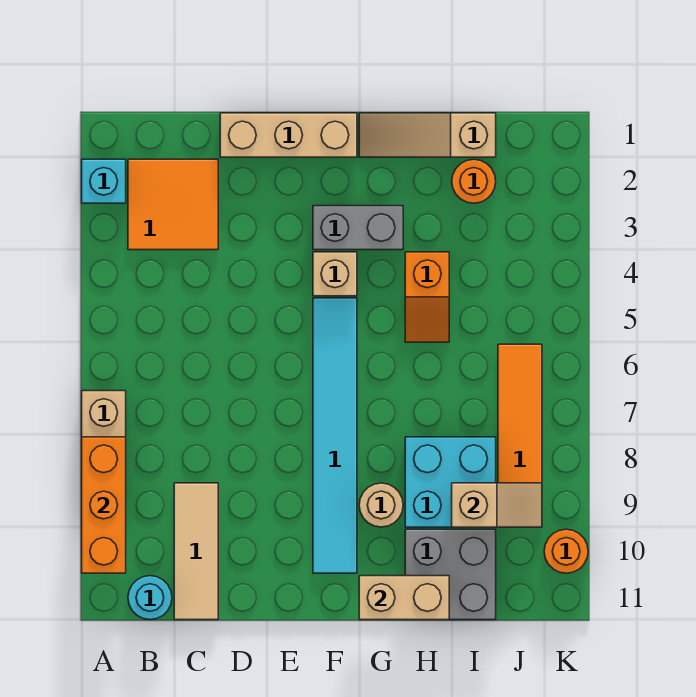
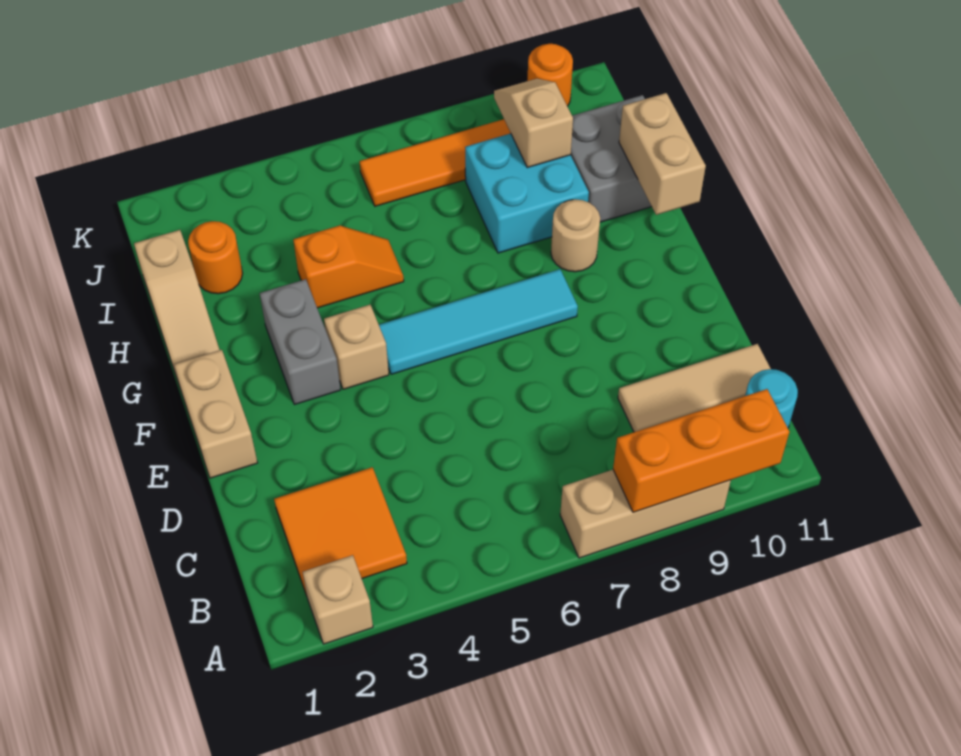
cyan brick A2 level 1 -> tan brick A2 level 1
tan brick D1:F1 level 1 -> tan brick E1:F1 level 1
cyan tile F5:F10 level 1 -> cyan tile F5:F8 level 1

